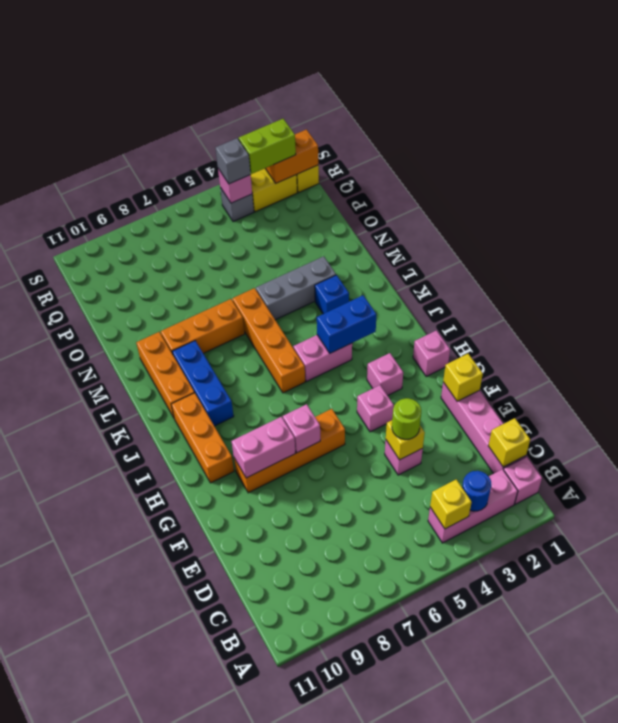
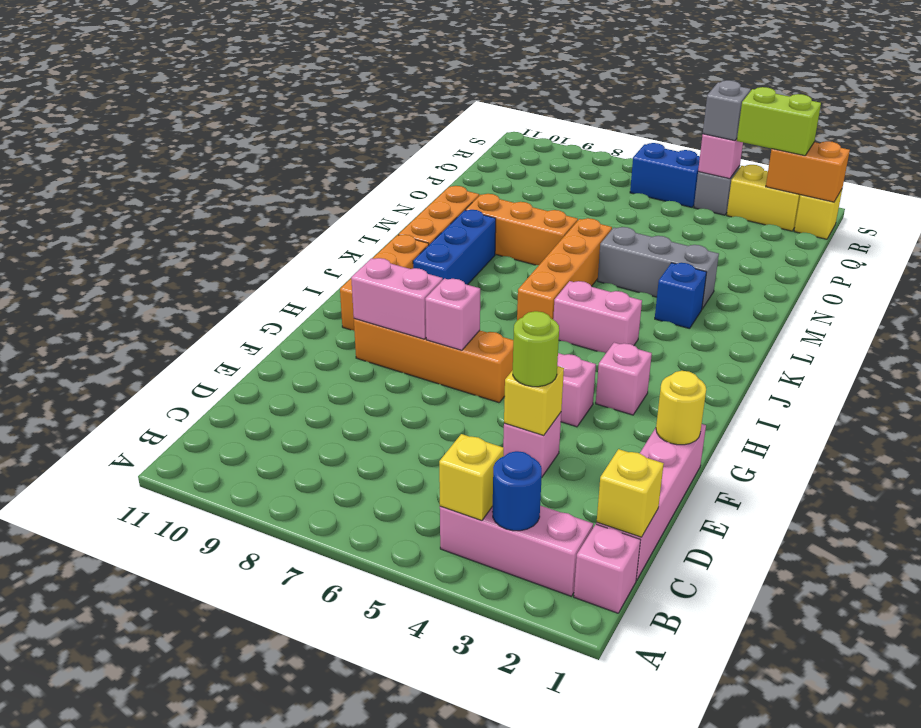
yellow brick F1 level 2 -> yellow round brick F1 level 2
pink brick H1 level 1 -> none
blue brick J3:J4 level 2 -> blue brick R5:R6 level 1

